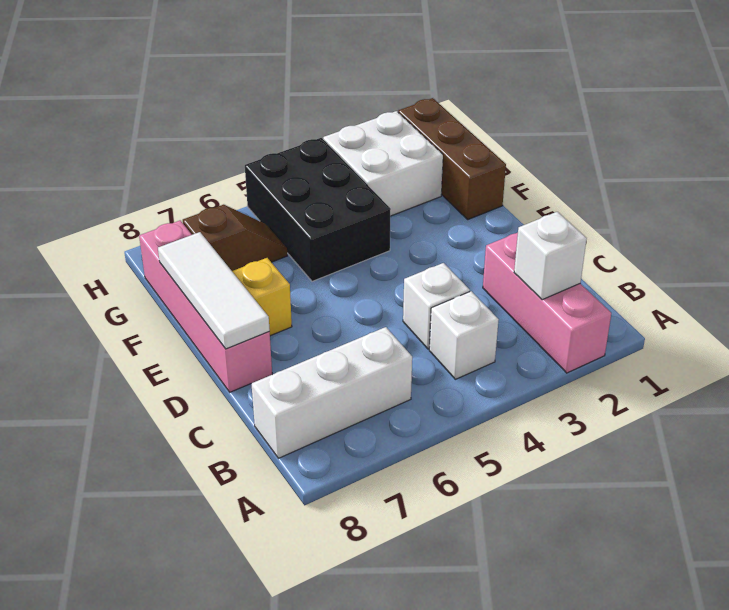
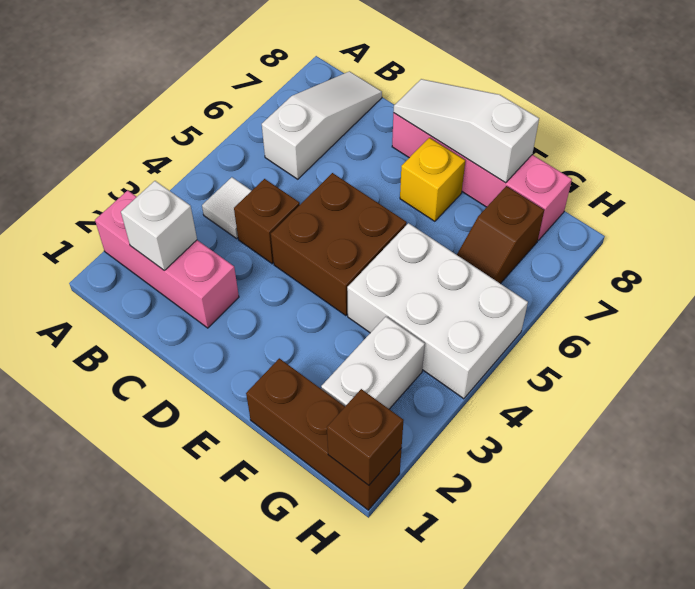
white brick B4 level 1 -> white tile B4 level 1
white brick B6:B8 level 1 -> white slope B6:B8 level 1 top 6
white brick C4 level 1 -> brown brick C4 level 1
none -> brown brick D4:E5 level 1
white tile D8:F8 level 2 -> white slope D8:F8 level 2 top F
black brick F4:H5 level 1 -> white brick F4:H5 level 1
white brick G2:H3 level 1 -> white brick G2:G3 level 1
none -> brown brick H1 level 2

